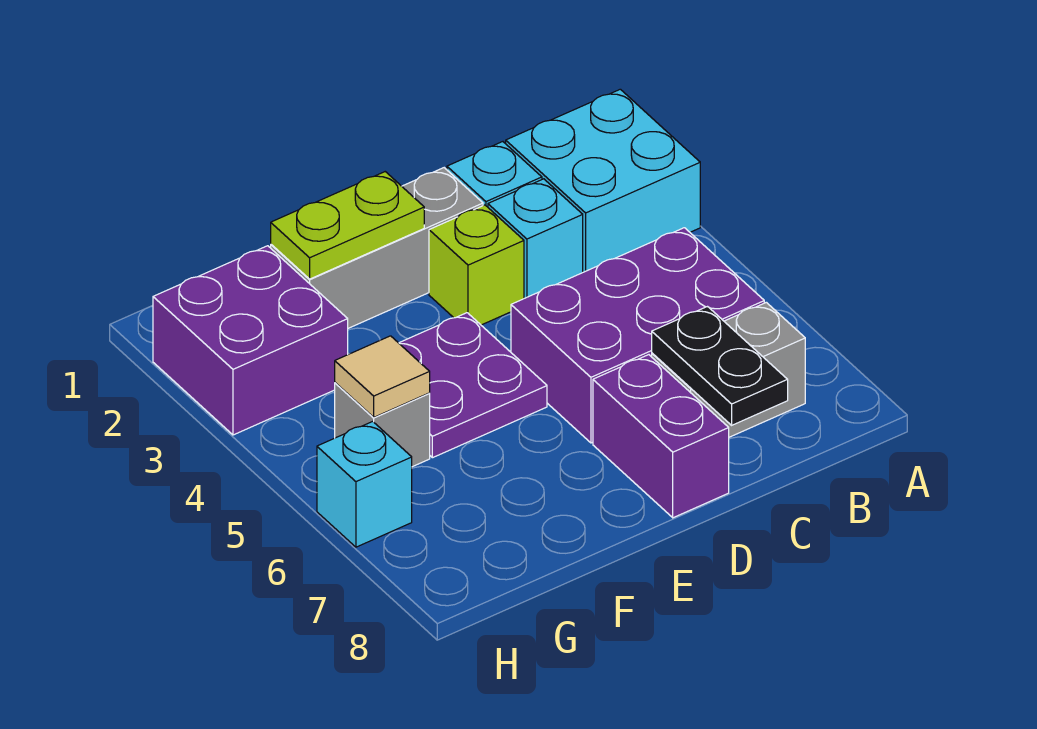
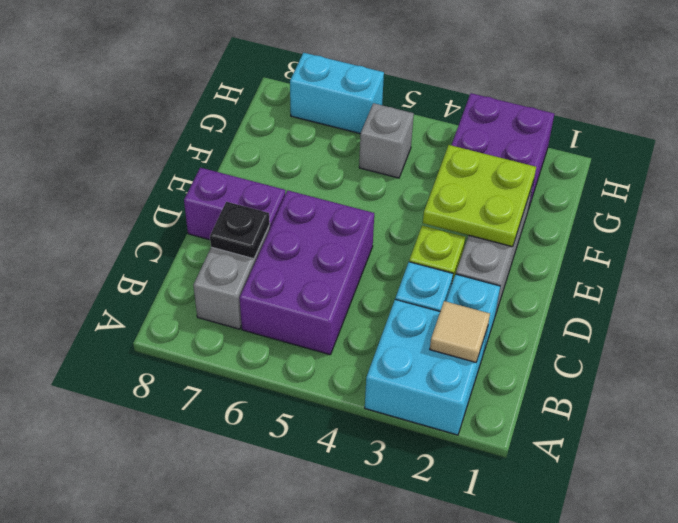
black plate C7:C8 level 2 -> black plate C7 level 2
lime plate E2:F2 level 2 -> lime plate E2:F3 level 2
purple plate E4:F5 level 1 -> none
tan tile G5 level 2 -> tan tile B2 level 2
cyan brick H6 level 1 -> cyan brick H6:H7 level 1

